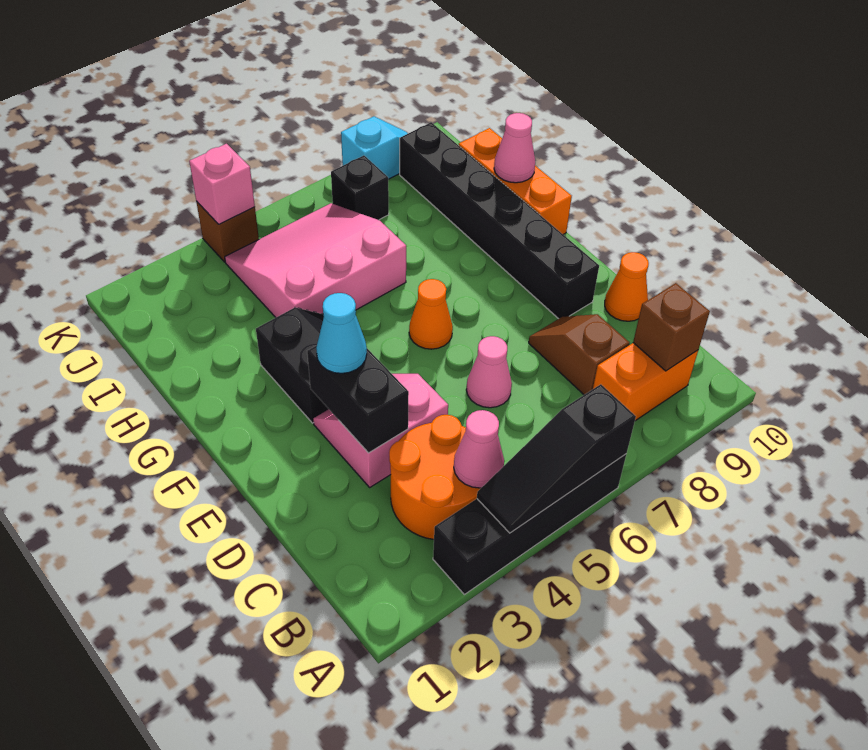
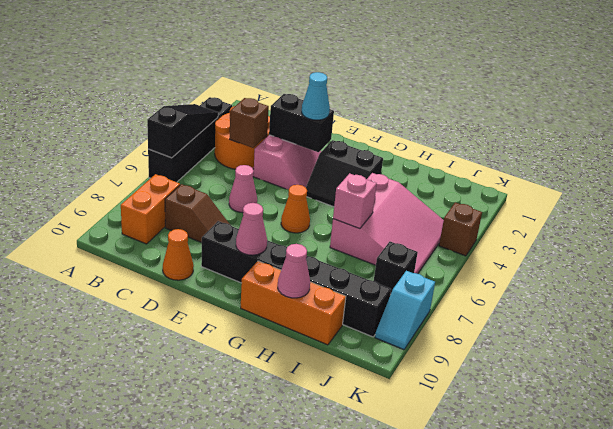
pink cone B4 level 2 -> pink cone F9 level 2
brown brick B9 level 2 -> brown brick C4 level 2
pink brick K4 level 2 -> pink brick H6 level 2

